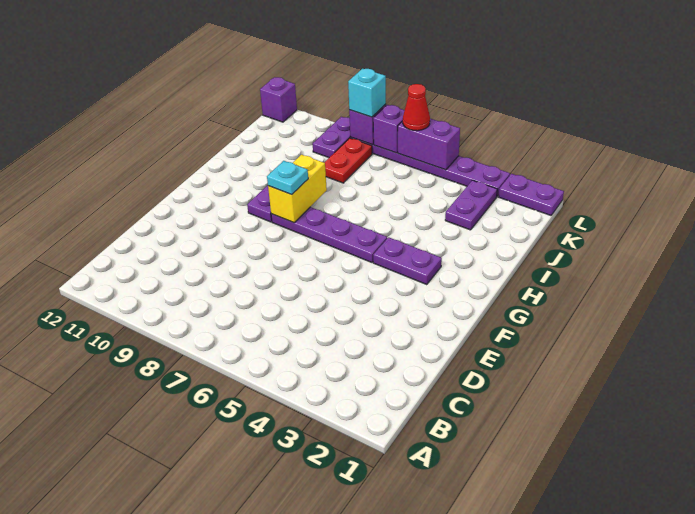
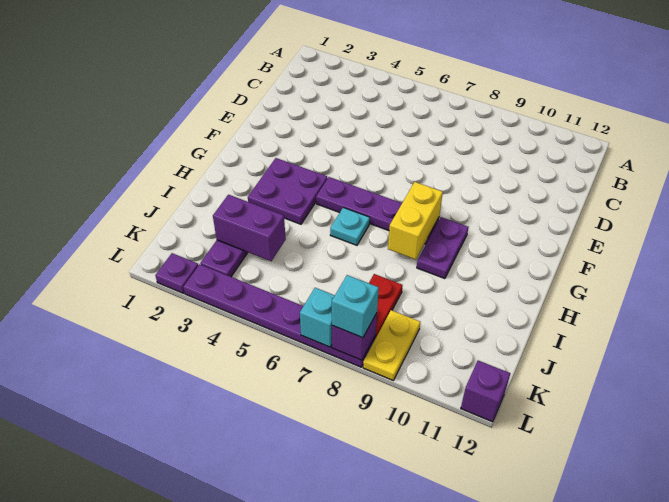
purple plate G3:G4 level 1 -> purple plate G3:H4 level 1
cyan plate G8 level 3 -> cyan plate H6 level 1
purple plate K9:L9 level 1 -> yellow plate K9:L9 level 1
purple plate L1:L2 level 1 -> purple plate L2 level 1
purple brick L5:L6 level 2 -> purple brick J3:J4 level 2
red cone L6 level 3 -> none
purple brick L7 level 2 -> cyan brick L7 level 2

